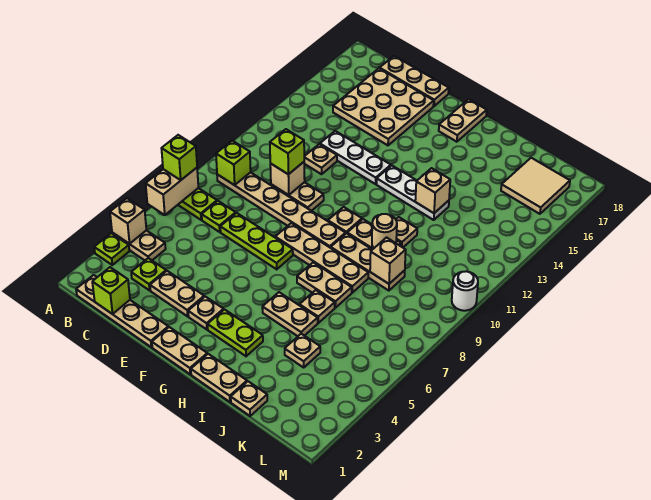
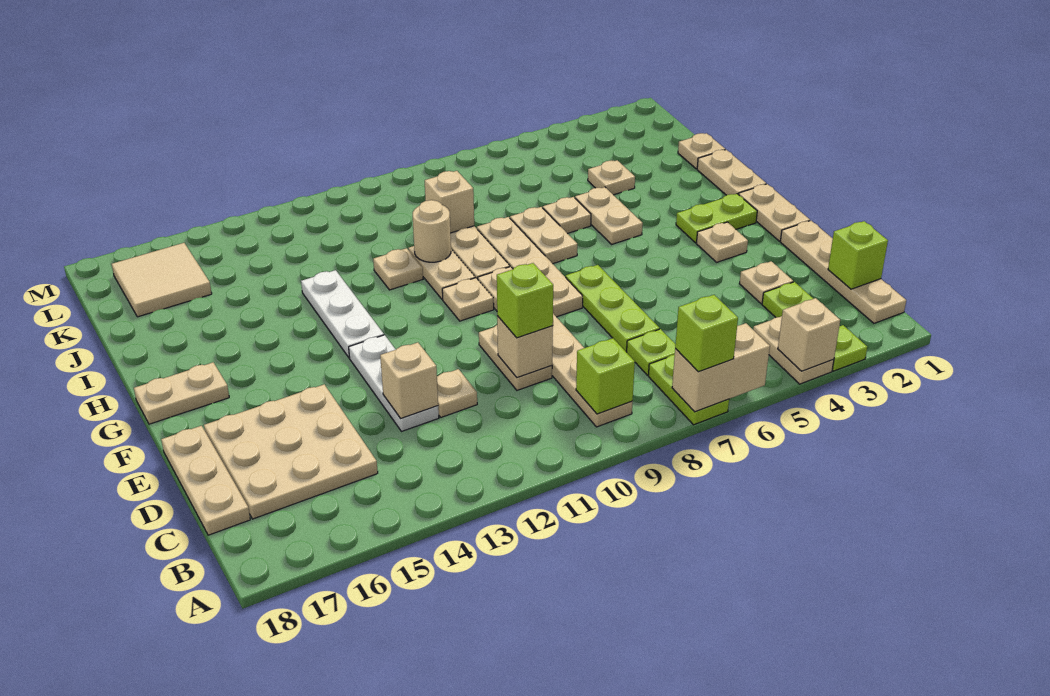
tan plate D3:E3 level 1 -> tan plate D3 level 1
lime plate G3:H3 level 1 -> lime plate G2:G3 level 1
tan brick I13 level 2 -> tan brick D13 level 2
white round brick M10 level 1 -> none

